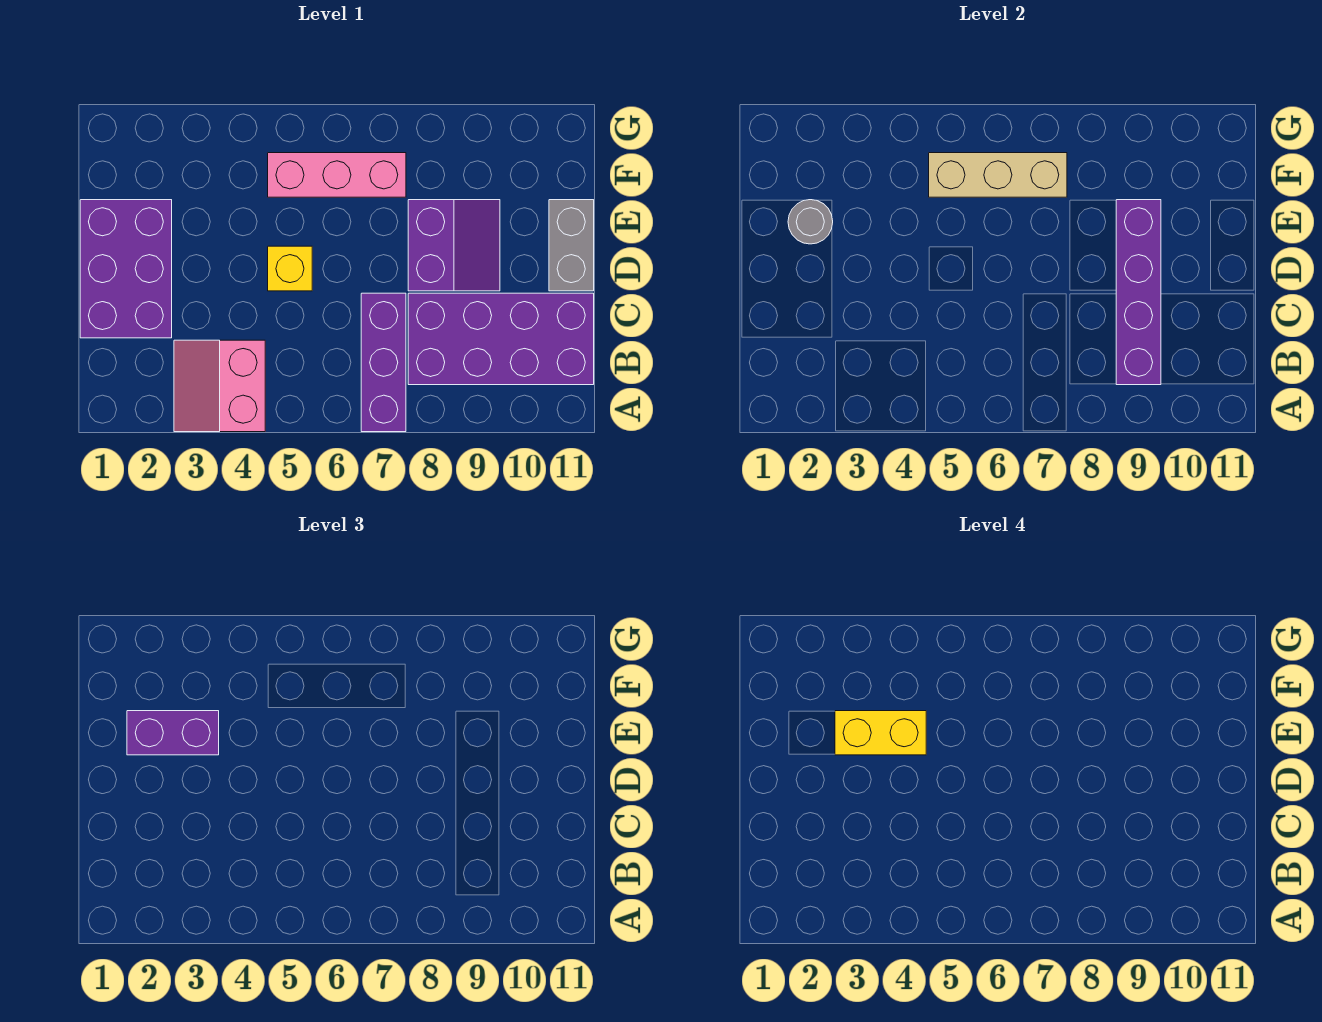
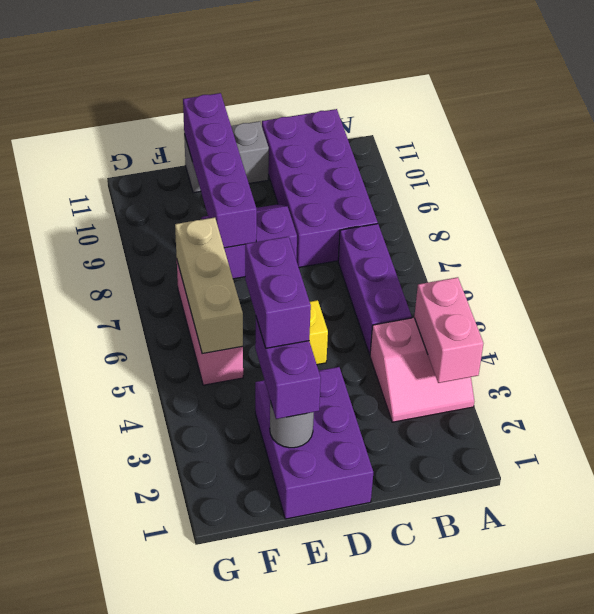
none -> pink brick A3:A4 level 2
purple brick A7:C7 level 1 -> purple brick B5:B7 level 1
purple brick B9:E9 level 2 -> purple brick E8:E11 level 2
purple brick C1:E2 level 1 -> purple brick D1:E3 level 1
yellow brick E3:E4 level 4 -> purple brick E3:E4 level 4

